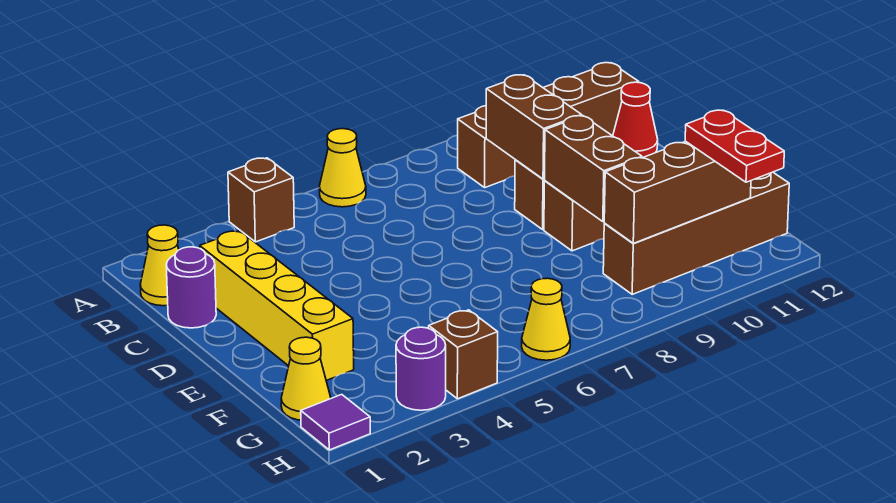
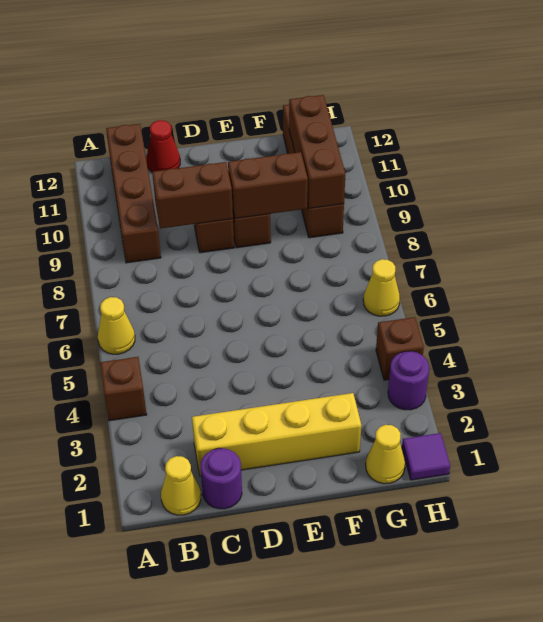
red plate G11:H11 level 3 -> none

